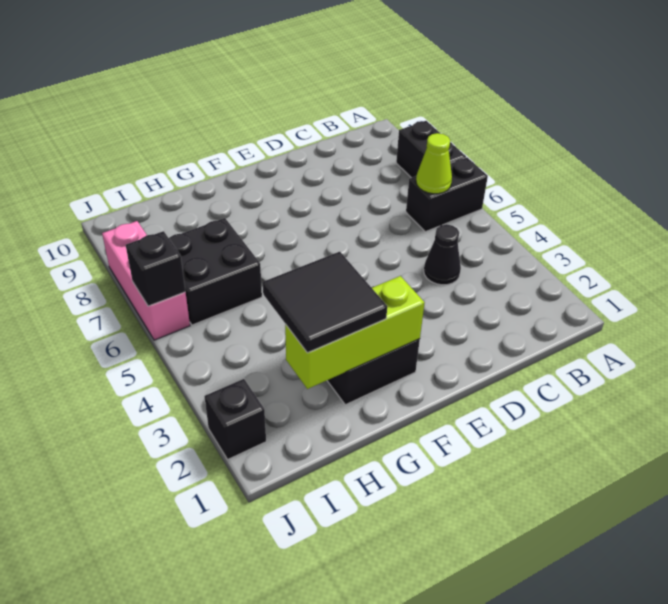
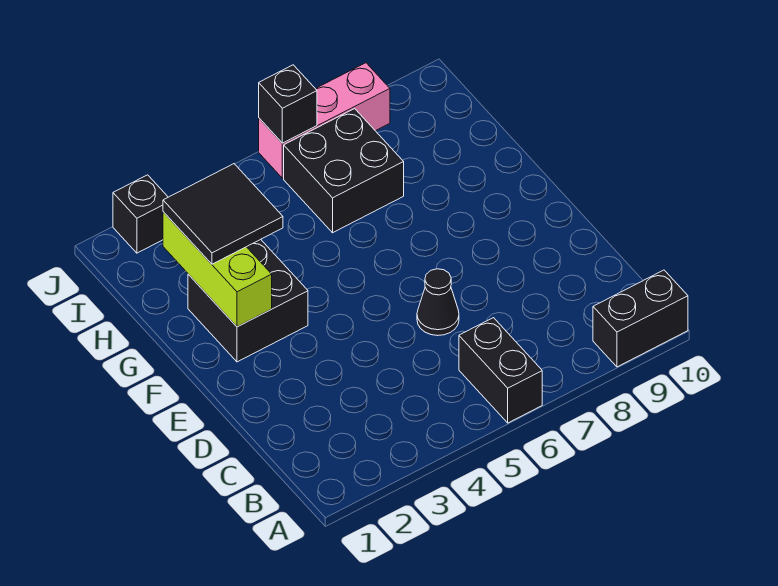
black brick A7:A8 level 1 -> black brick A9:A10 level 1
lime cone B6 level 2 -> none
black cone C4 level 1 -> black cone D6 level 1

